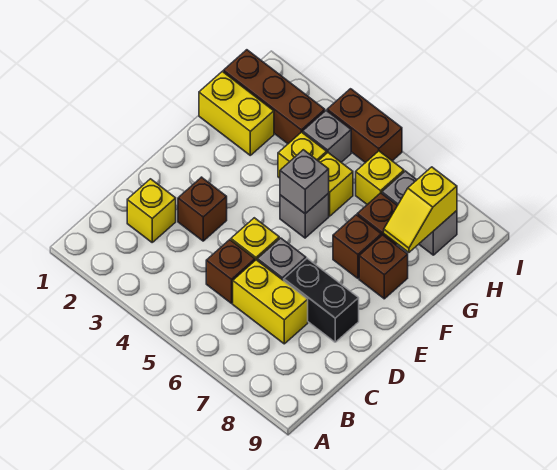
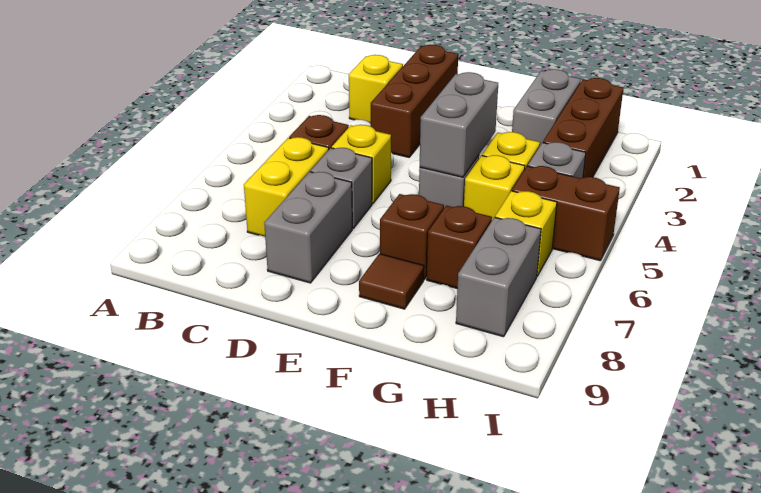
brown brick D3 level 1 -> brown brick D1:D3 level 1
black brick D7:D8 level 1 -> grey brick D7:D8 level 1
grey brick F5 level 2 -> grey brick F4:F5 level 2
brown brick F8 level 1 -> brown tile F8 level 1
yellow brick G1:G2 level 1 -> grey brick G1:G2 level 1
yellow slope G8:H8 level 2 top H -> none
brown brick I4:I5 level 1 -> brown brick H5:I5 level 1

